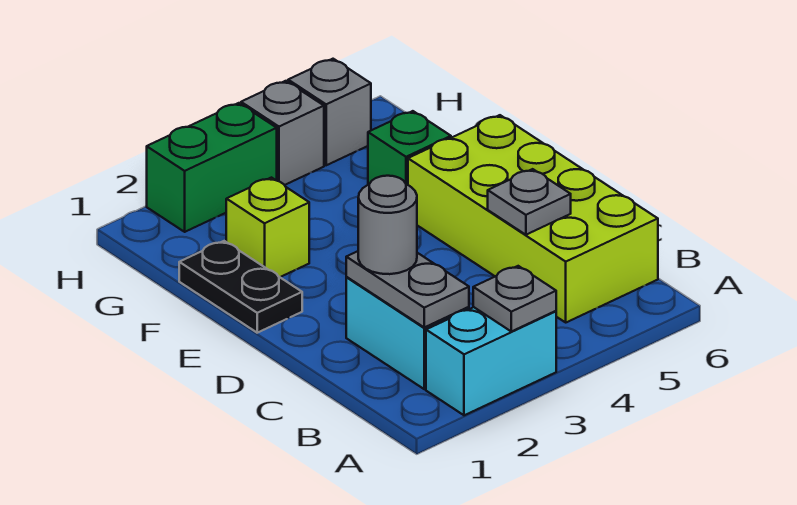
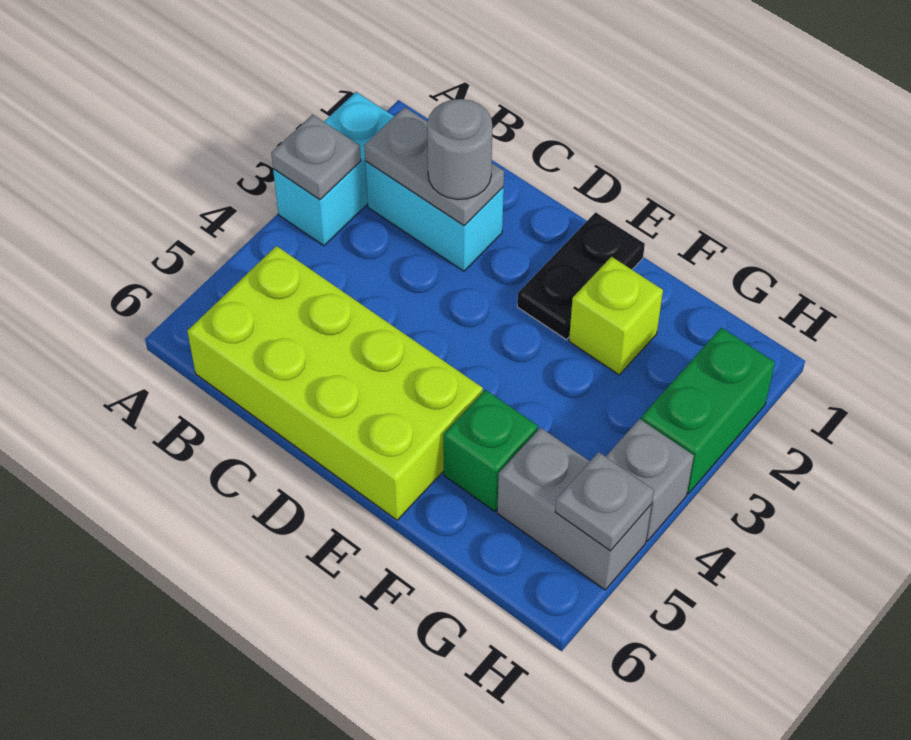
grey plate C5 level 2 -> grey plate H5 level 2
black plate E1:F1 level 1 -> black plate E1:E2 level 1
grey brick H5 level 1 -> grey brick G5:H5 level 1

